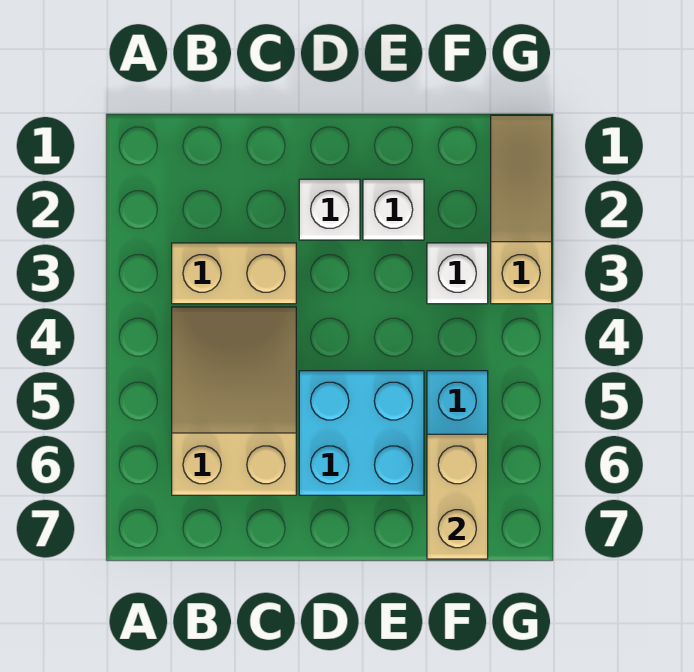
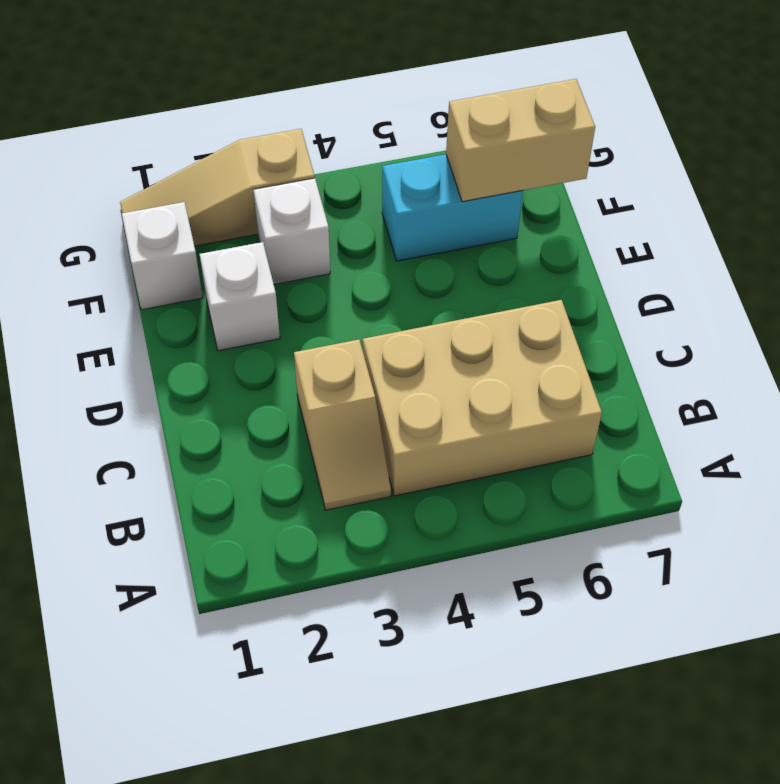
tan brick B3:C3 level 1 -> tan slope B3:C3 level 1 top C
tan slope B4:C6 level 1 top 6 -> tan brick B4:C6 level 1
white brick D2 level 1 -> white brick F1 level 1
cyan brick D5:E6 level 1 -> none

